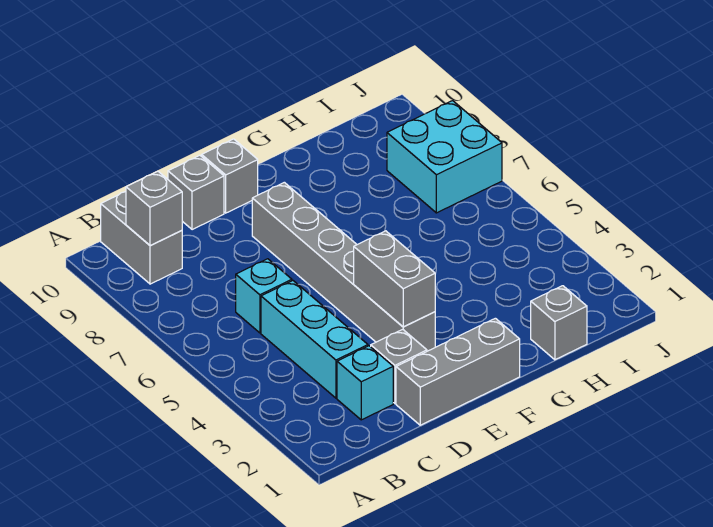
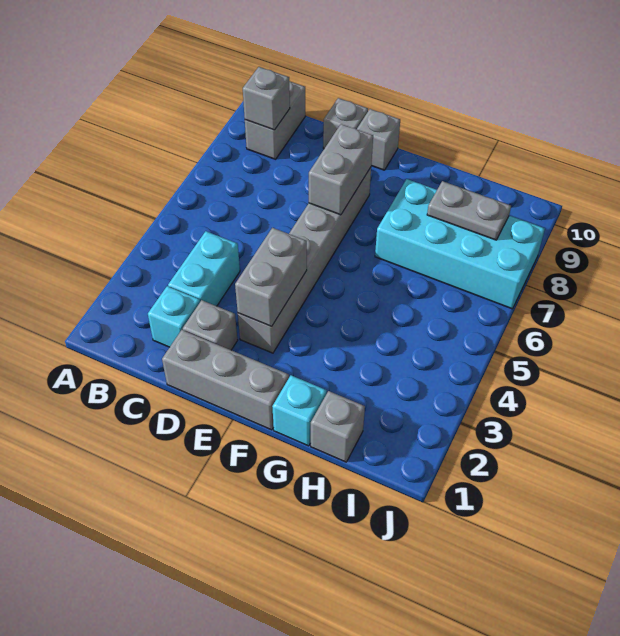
cyan brick C3:C5 level 1 -> cyan brick C3:C4 level 1
cyan brick C6 level 1 -> cyan brick G1 level 1
none -> grey brick E7:E8 level 2
none -> grey plate H8:I8 level 2
cyan brick I7:J8 level 1 -> cyan brick G7:J8 level 1

